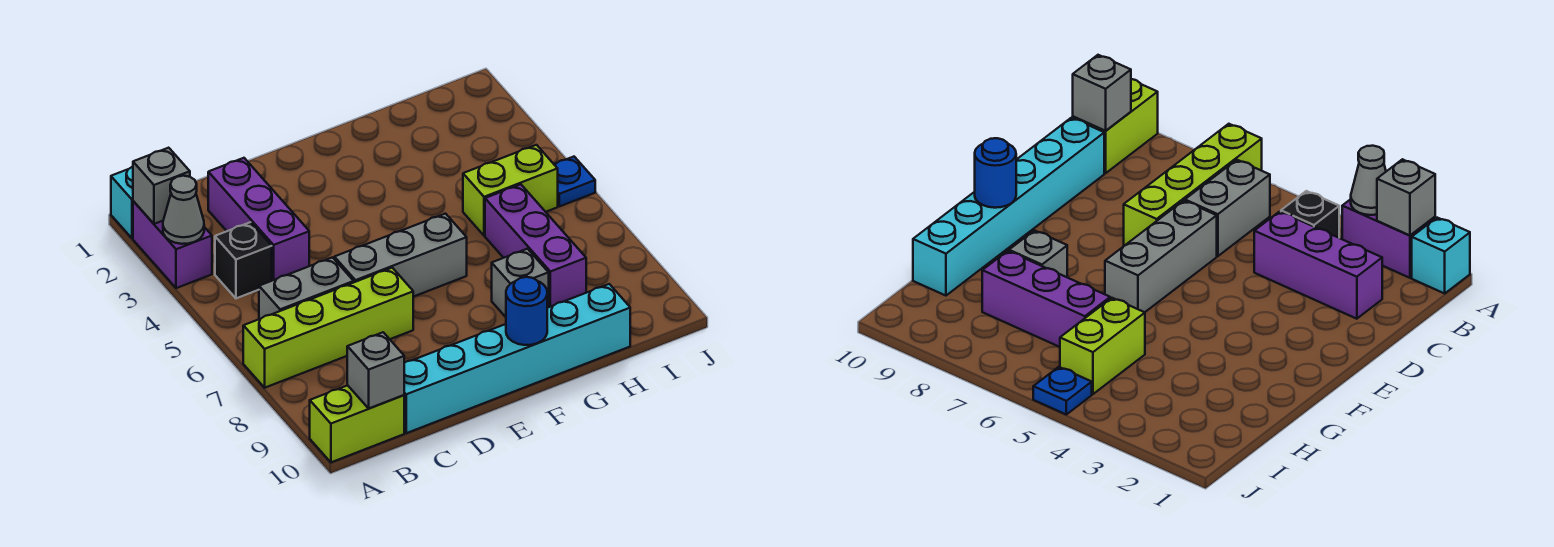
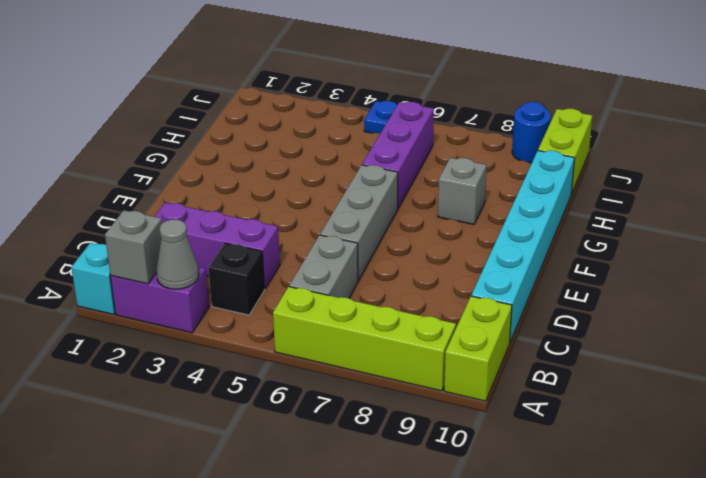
lime brick A7:D7 level 1 -> lime brick A6:A9 level 1
grey brick B10 level 2 -> none
blue round brick F10 level 2 -> blue round brick J9 level 1
lime brick H5:I5 level 1 -> lime brick I10:J10 level 1
purple brick H6:H8 level 1 -> purple brick G6:I6 level 1

